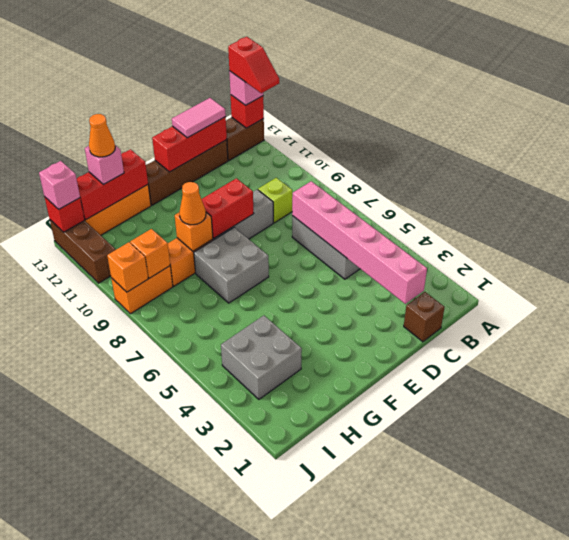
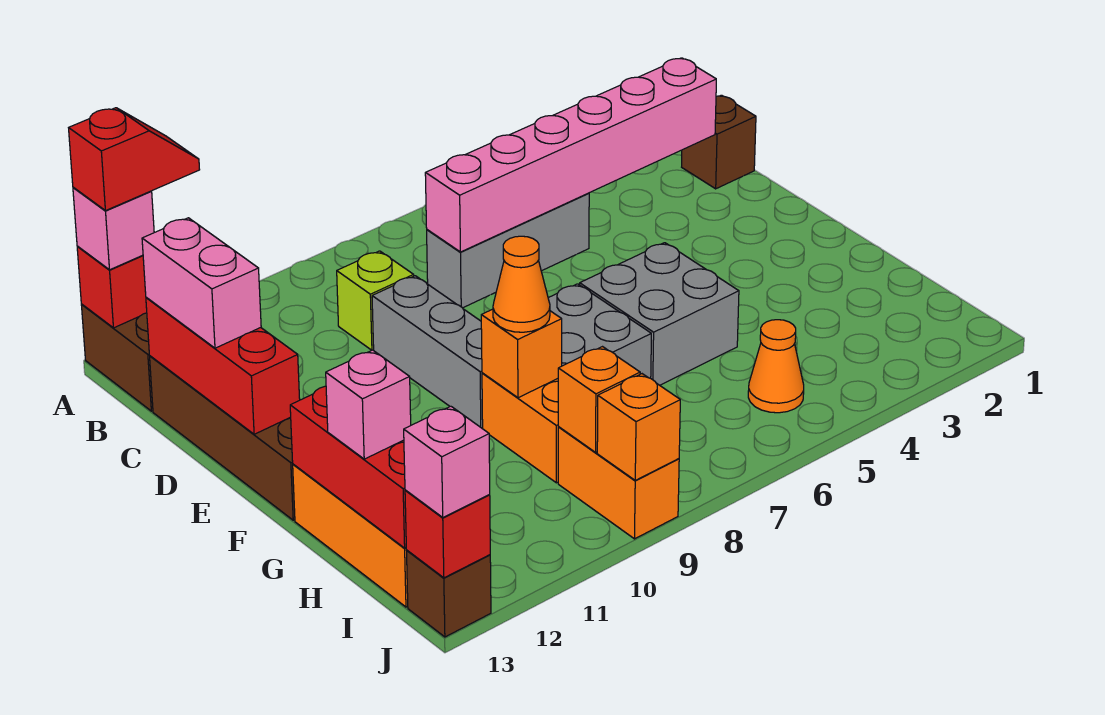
pink tile C13:D13 level 3 -> pink brick C13:D13 level 3
red brick E9:F9 level 2 -> none
grey brick H3:I4 level 1 -> grey brick F5:G6 level 1
orange cone H13 level 4 -> orange cone I5 level 1
brown brick J11:J13 level 1 -> brown brick J13 level 1

